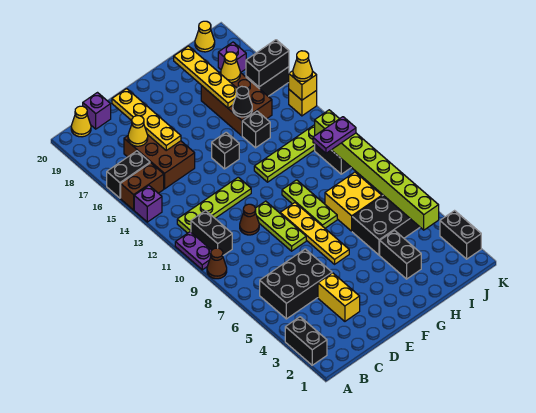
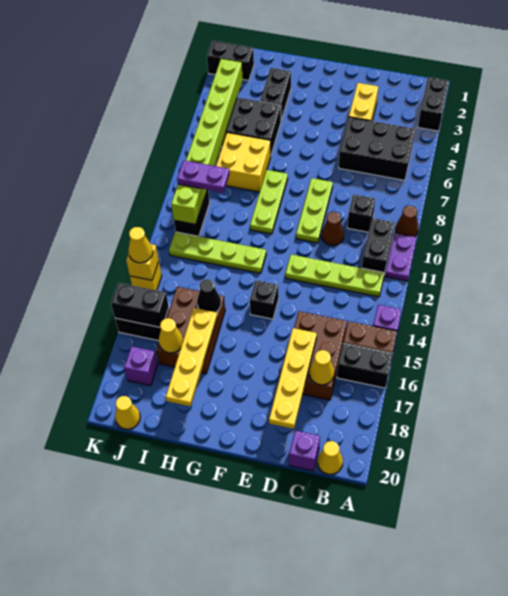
yellow plate F6:F9 level 1 -> none
black brick H14 level 1 -> black brick C9 level 1
black brick K2:K3 level 1 -> black brick J2:K2 level 1

